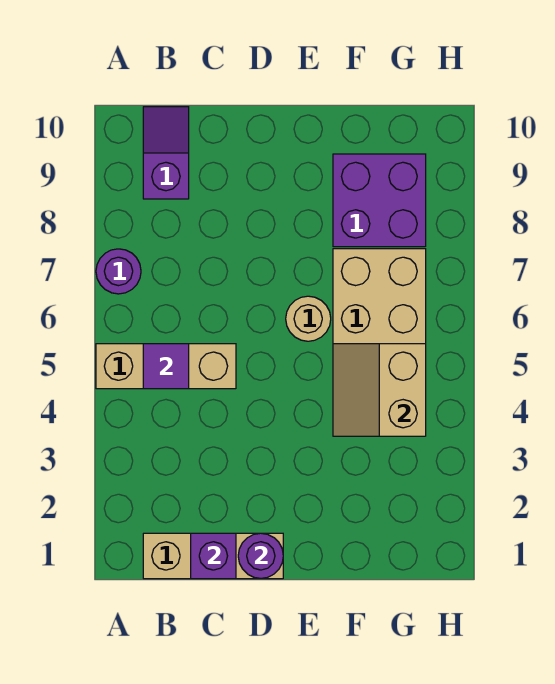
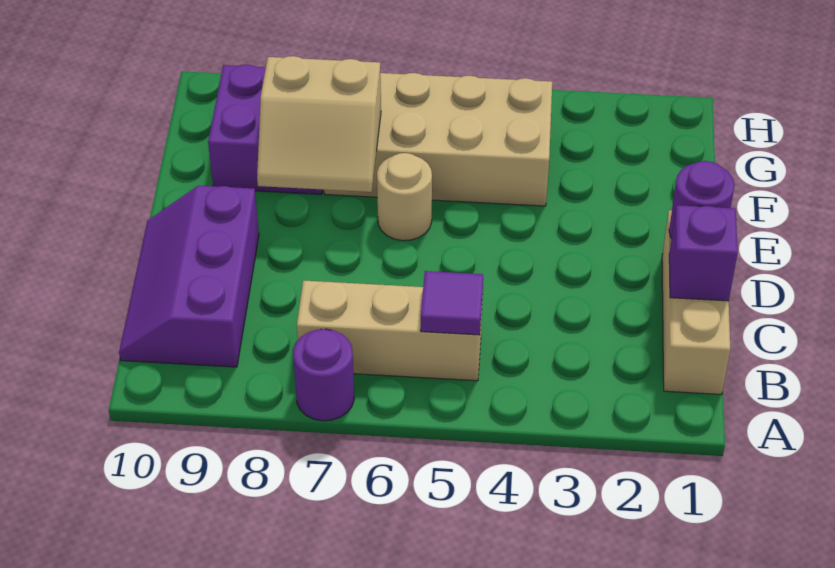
tan brick A5:C5 level 1 -> tan brick B5:B7 level 1
purple slope B9:B10 level 1 top 9 -> purple slope B9:D10 level 1 top 9
tan slope F4:G5 level 2 top G -> tan slope E7:F8 level 2 top F

